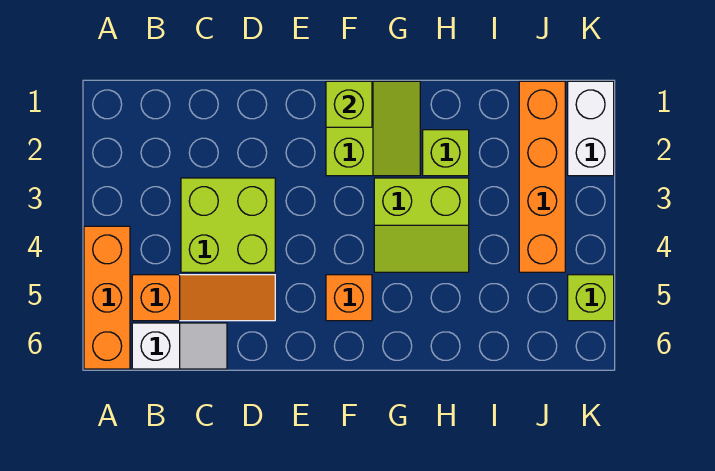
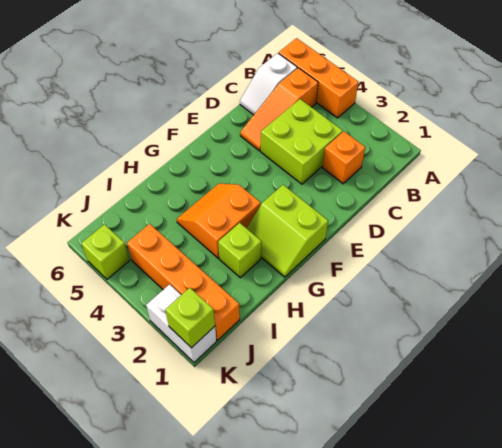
lime brick F1 level 2 -> lime brick K1 level 2
orange brick F5 level 1 -> orange brick C2 level 1
lime slope G3:H4 level 1 top 3 -> orange slope G3:H4 level 1 top 3

